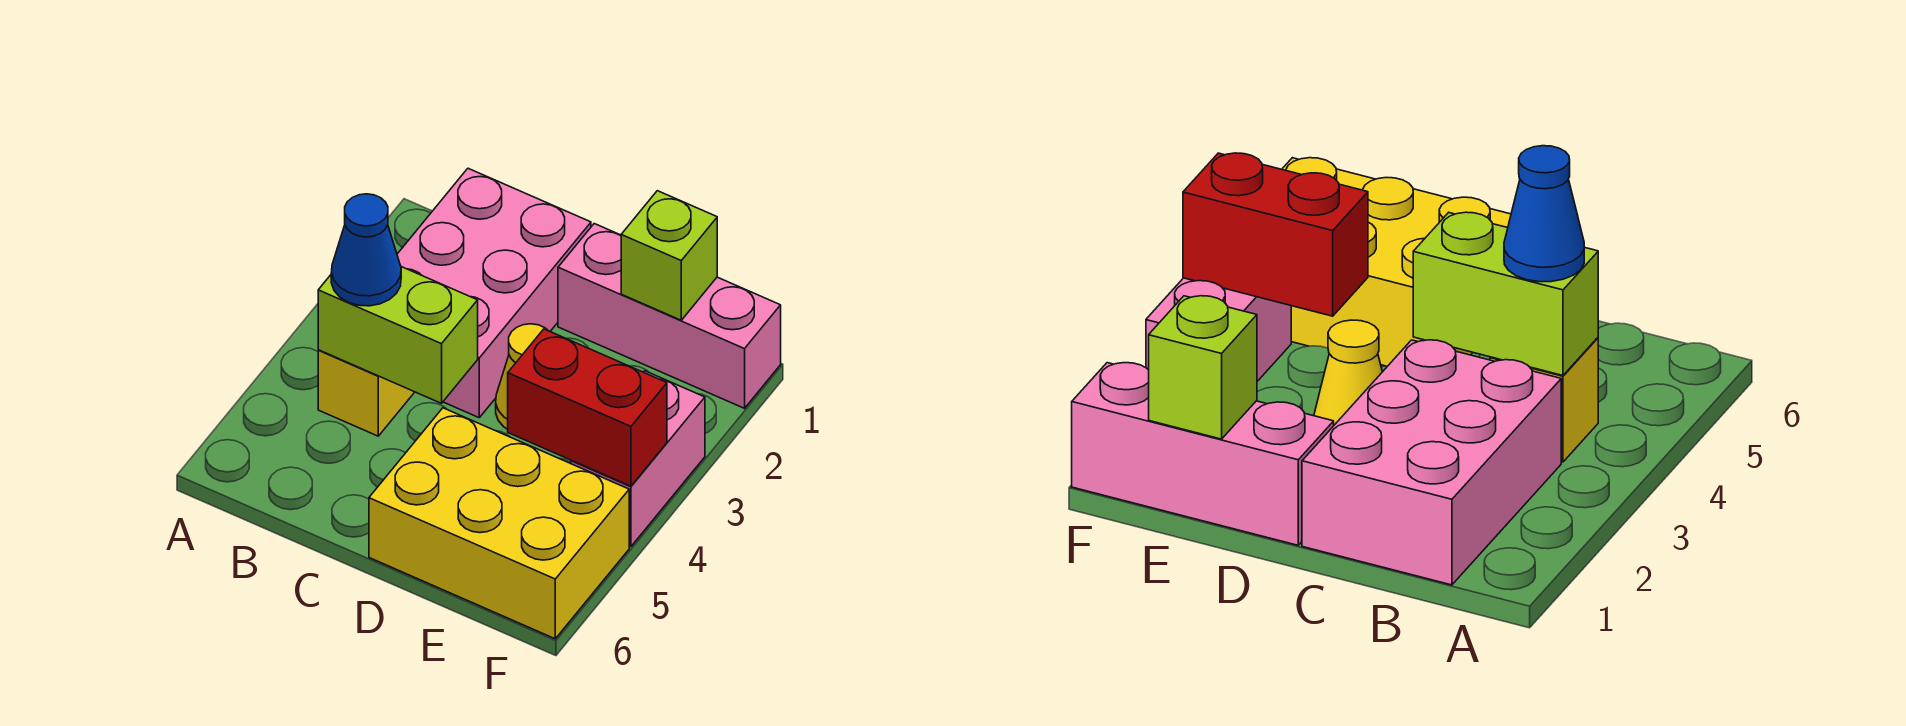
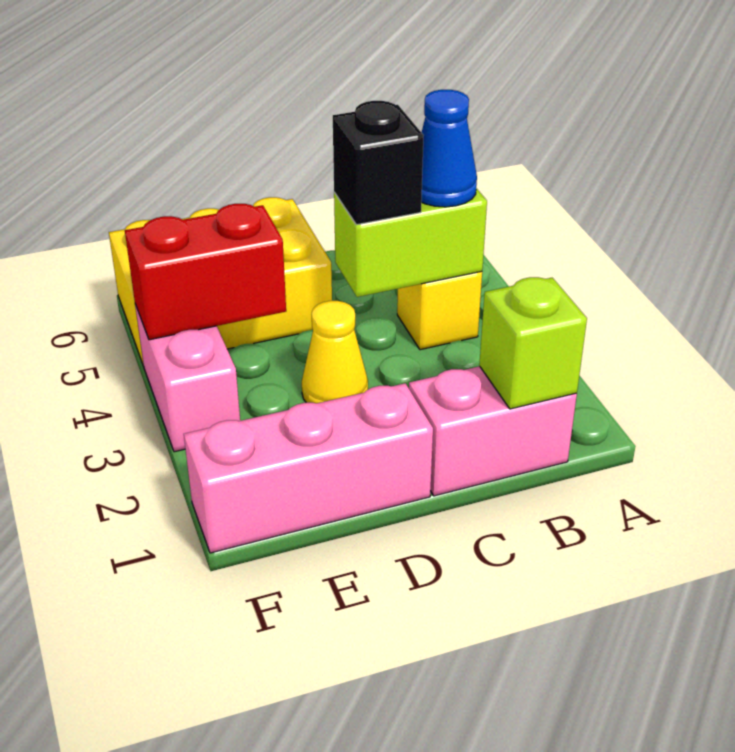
pink brick B1:C3 level 1 -> pink brick B1:C1 level 1
none -> black brick C4 level 3
lime brick E1 level 2 -> lime brick B1 level 2

